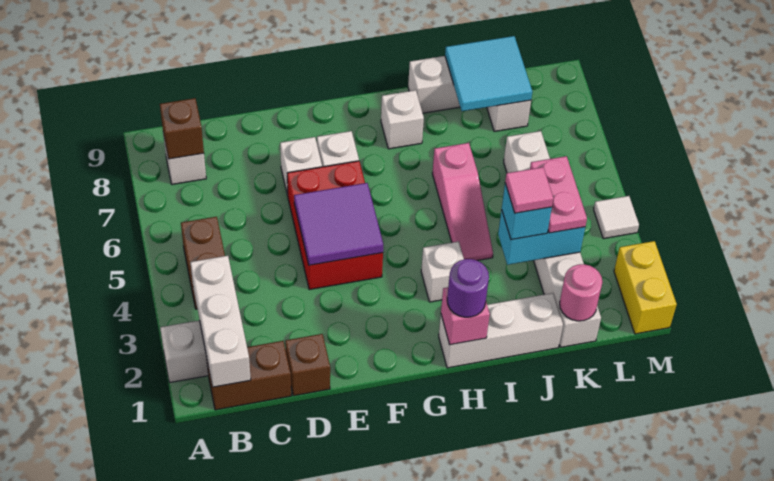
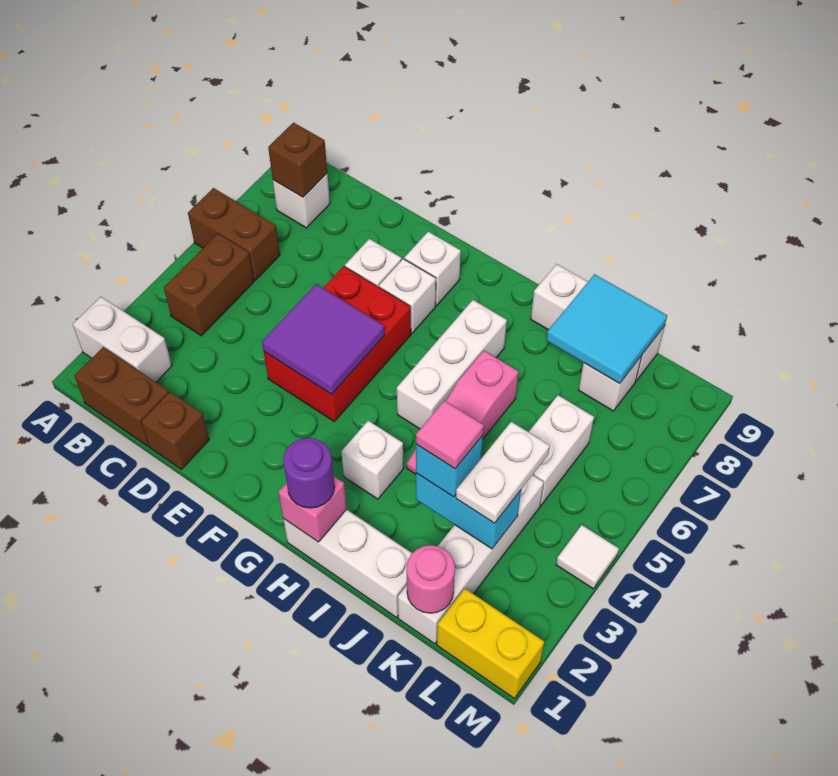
none -> brown brick A6:B6 level 1
white brick B1:B3 level 2 -> white brick H5:H7 level 1
white brick H8 level 1 -> white brick F8 level 1
pink plate K3:K4 level 3 -> white plate K3:K4 level 3
yellow brick M1:M2 level 1 -> yellow brick L1:M1 level 1

